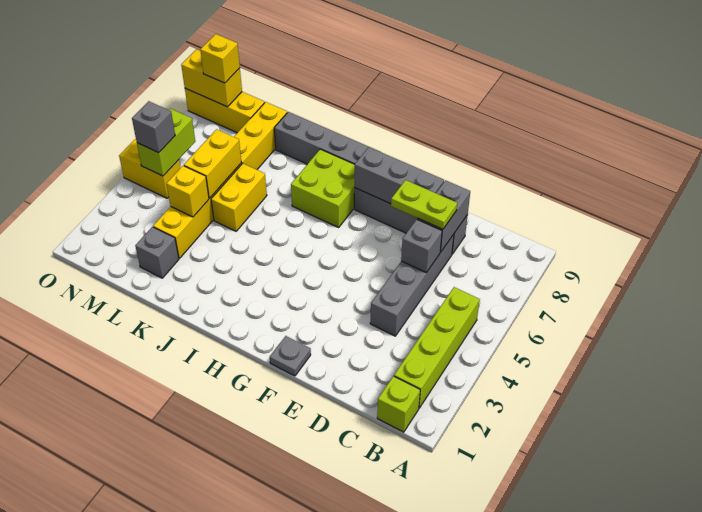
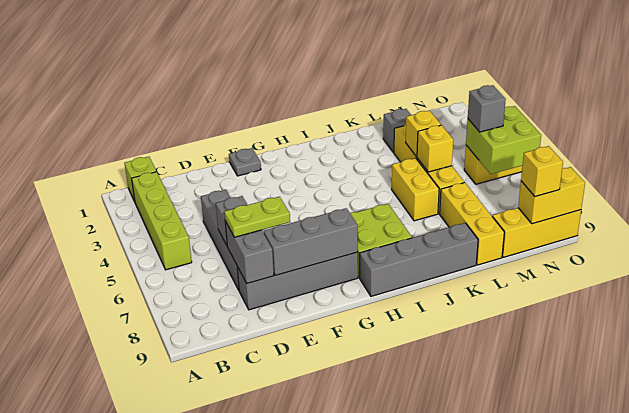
yellow brick L5:L6 level 2 -> yellow brick L5 level 2
lime brick N5:N6 level 2 -> lime brick N5:O6 level 2

